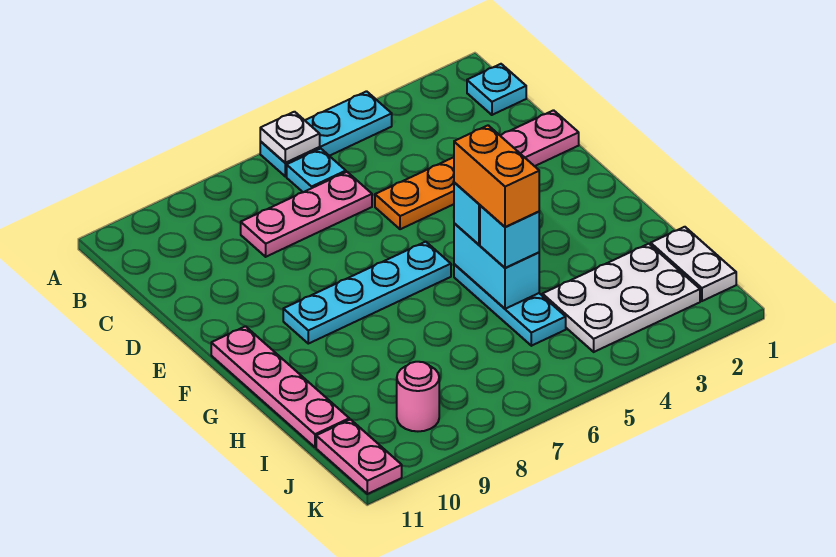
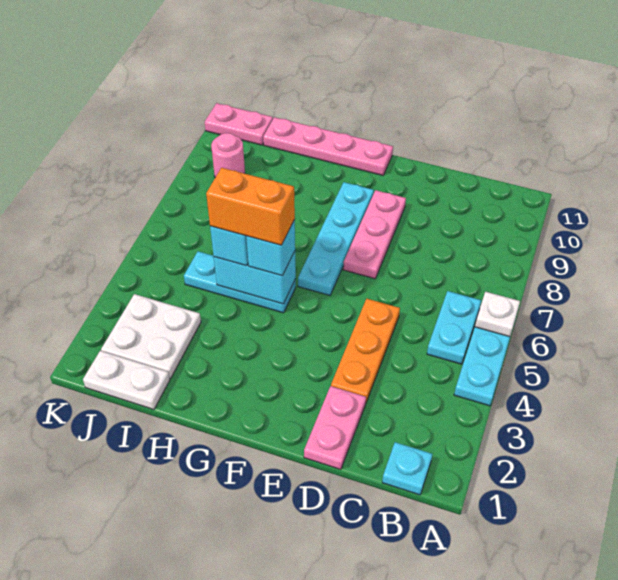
cyan plate B6 level 1 -> cyan plate B5:B6 level 1
pink plate C6:C8 level 1 -> pink plate E7:E9 level 1
white plate I2:J4 level 1 -> white plate I2:J3 level 1

